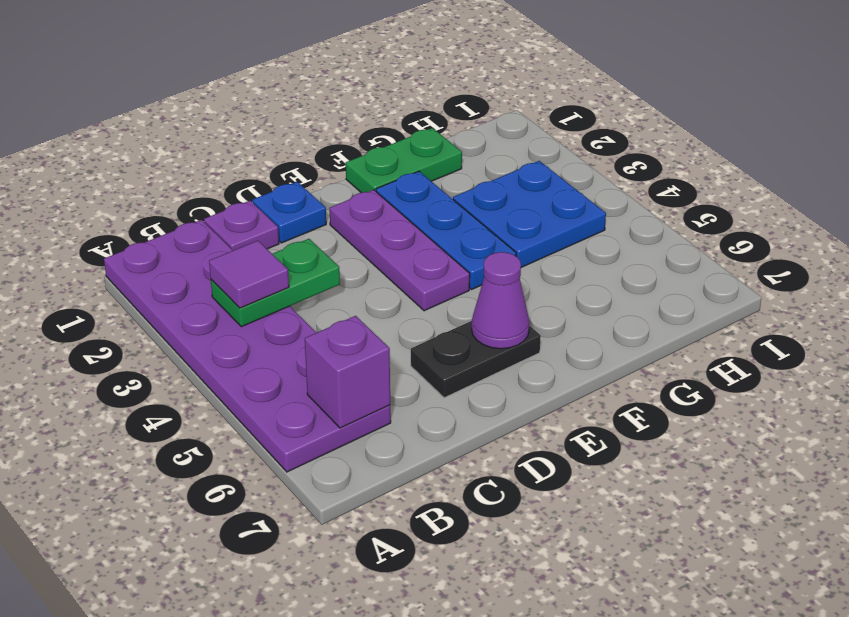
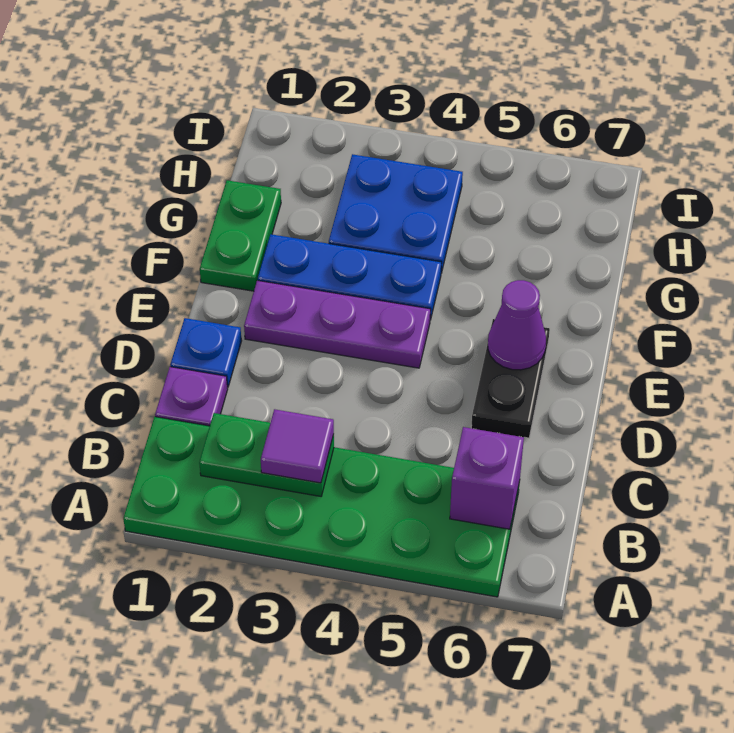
purple plate A1:B6 level 1 -> green plate A1:B6 level 1
green plate B3:C3 level 2 -> green plate B2:B3 level 2

